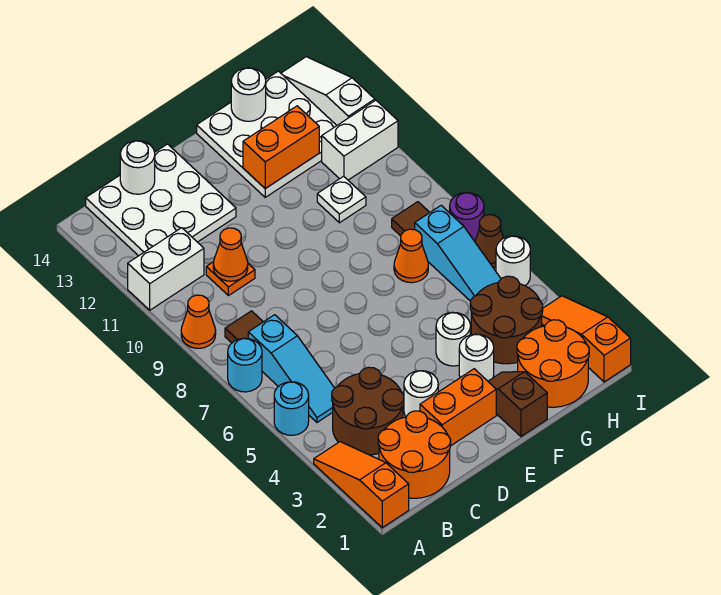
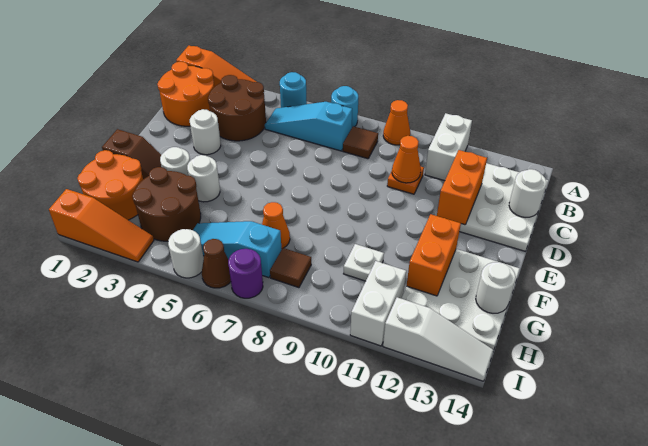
orange brick D2:E2 level 1 -> orange brick C12:D12 level 2

